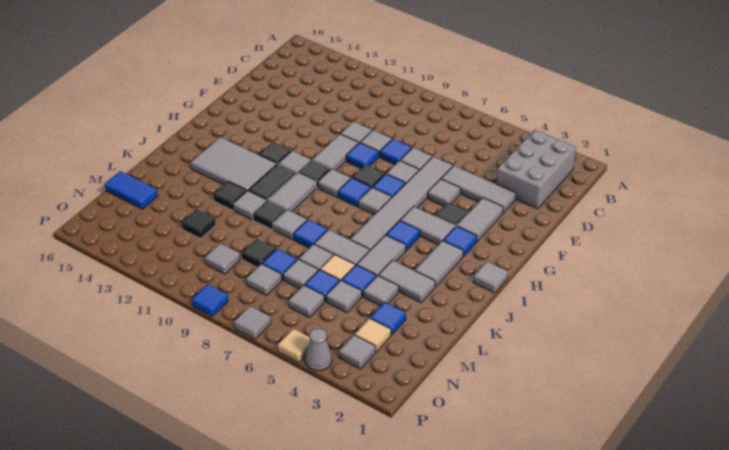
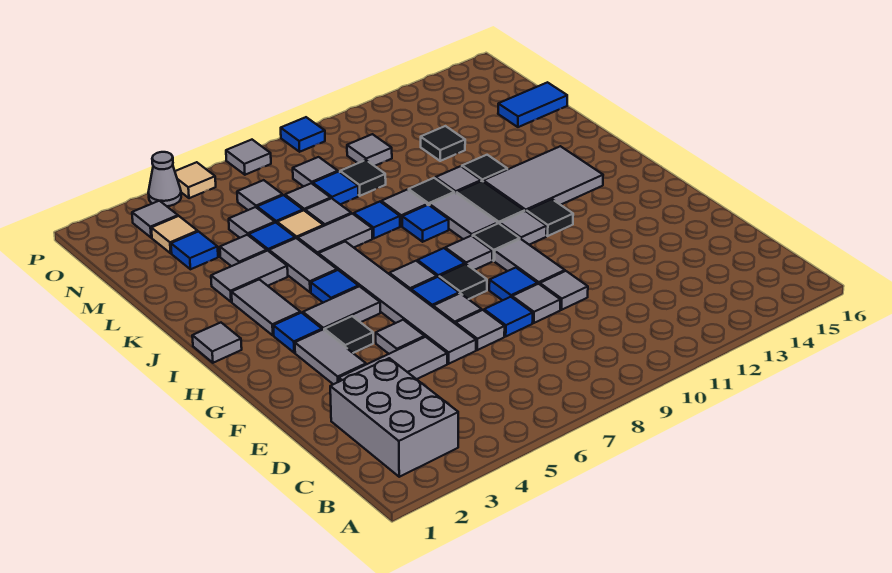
none -> blue tile J9 level 1

